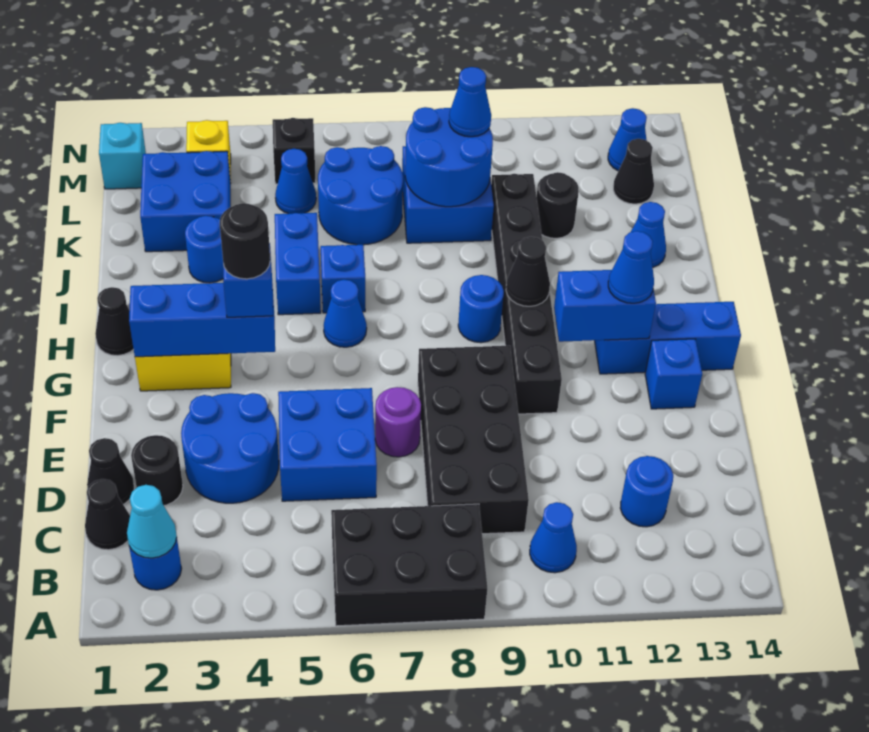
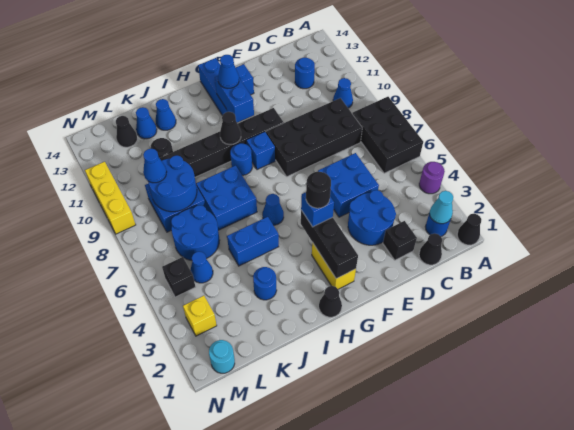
black cone D1 level 1 -> black cone A1 level 1
black round brick D2 level 1 -> black brick D2 level 1
purple round brick E7 level 1 -> purple round brick A4 level 1
blue brick G2:G4 level 2 -> black brick G2:G4 level 2
blue brick I6 level 1 -> blue brick G9 level 1
blue brick K2:L3 level 1 -> blue brick I7:J8 level 1
cyan brick M1 level 1 -> cyan round brick M1 level 1
blue cone M13 level 1 -> blue cone K13 level 1
none -> yellow brick N9:N11 level 1

